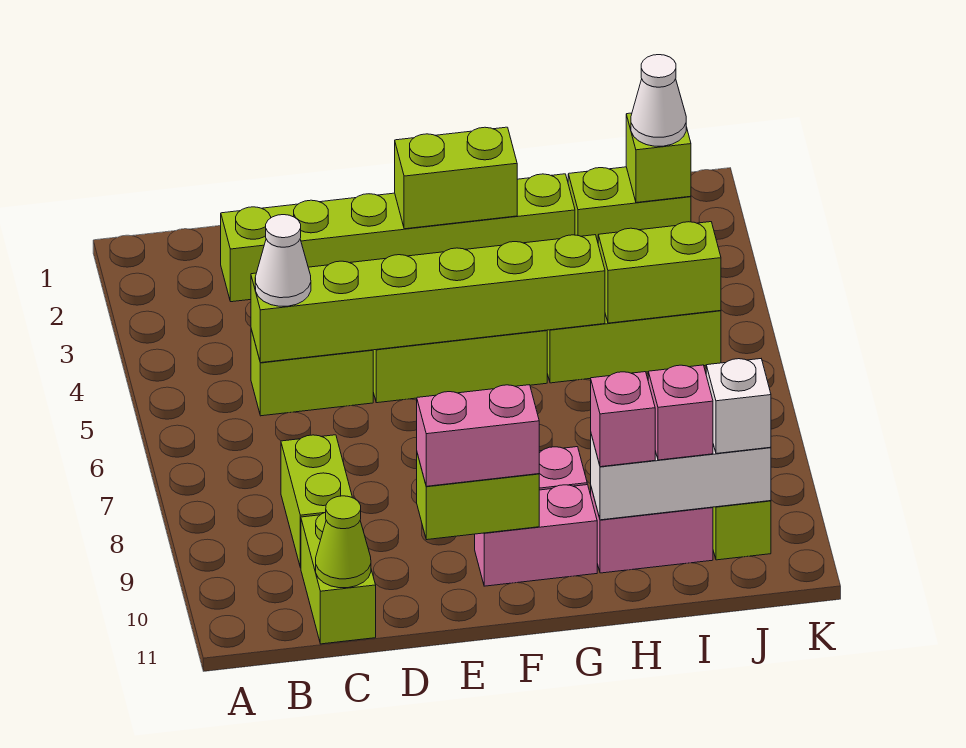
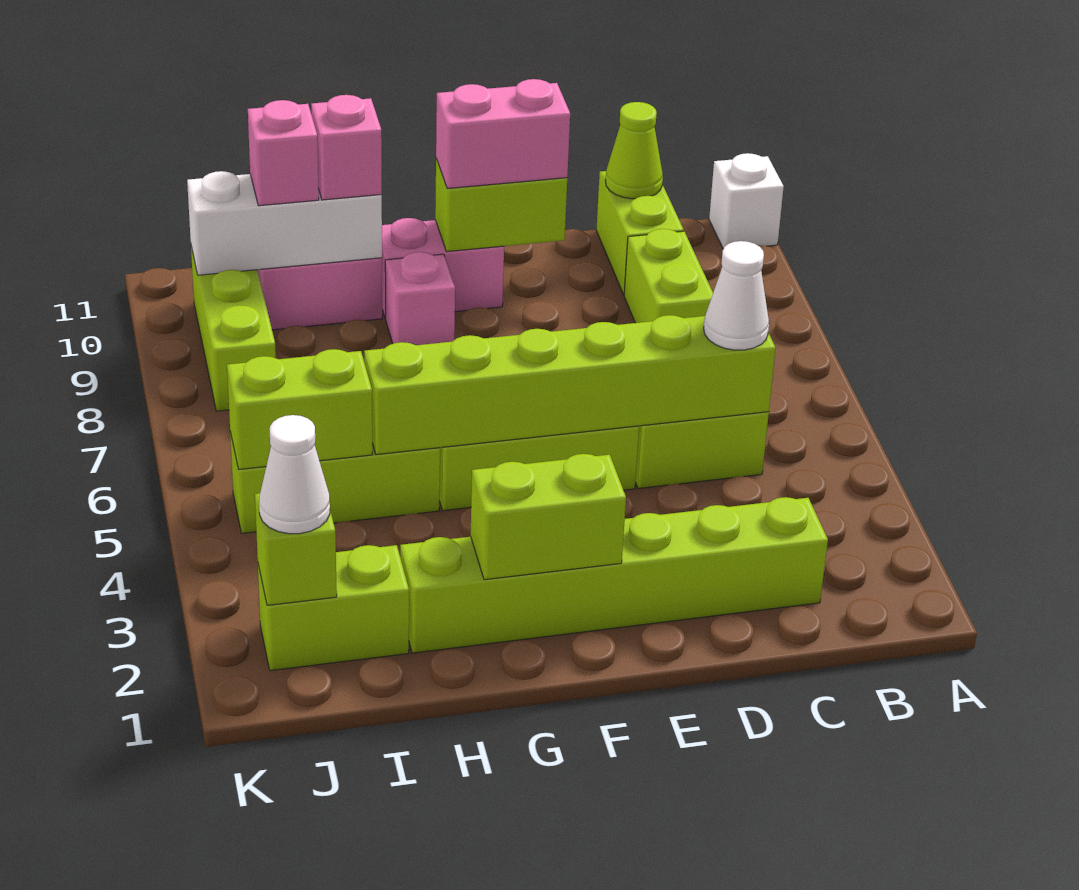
white brick J10 level 3 -> white brick A11 level 1

